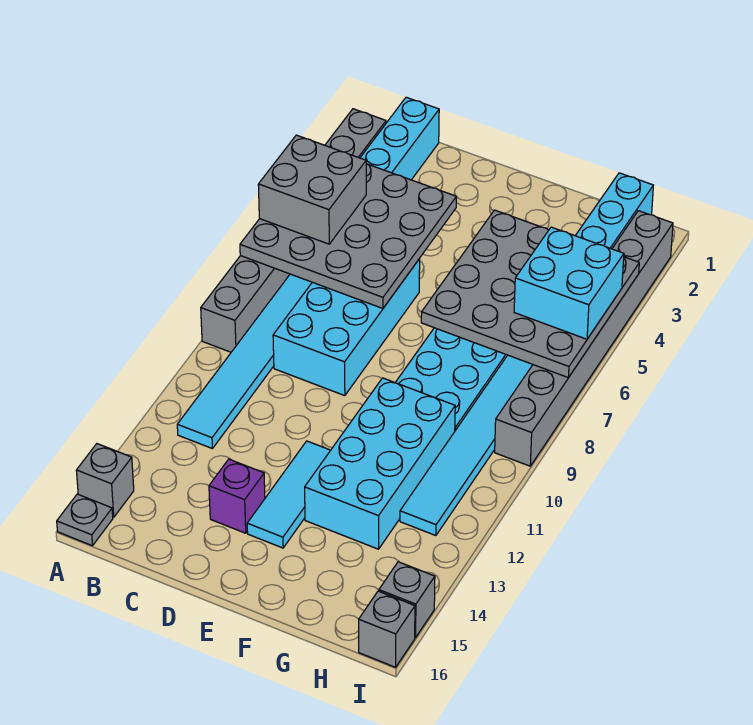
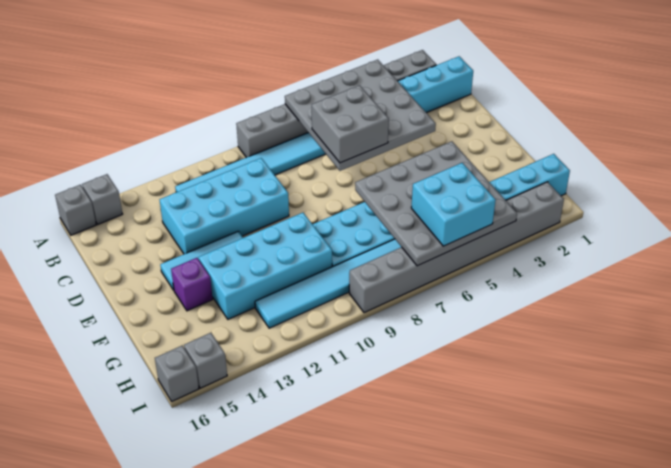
grey brick A5:B6 level 3 -> grey brick C6:D7 level 3
grey plate A16 level 1 -> grey brick A16 level 1
cyan brick C6:D9 level 1 -> cyan brick C10:D13 level 1
purple brick D14 level 1 -> purple brick F14 level 1

